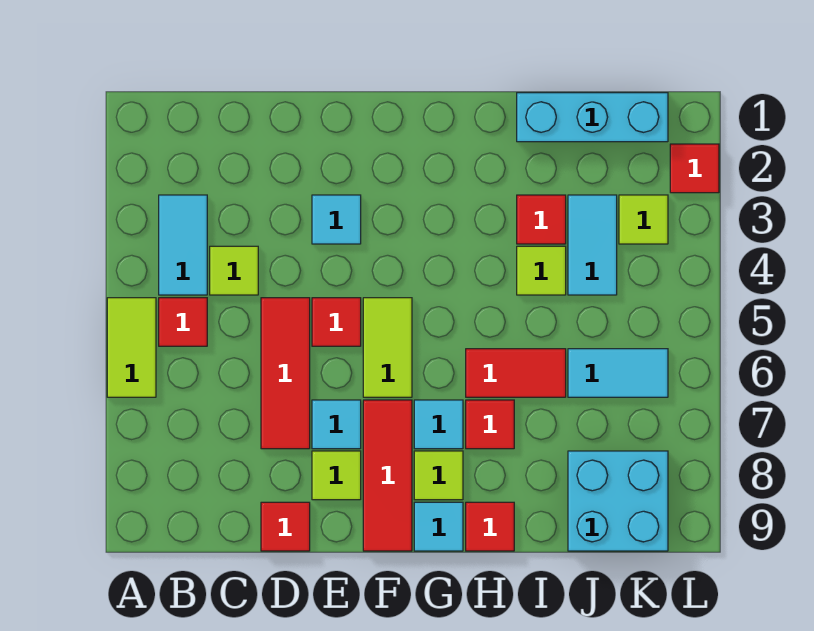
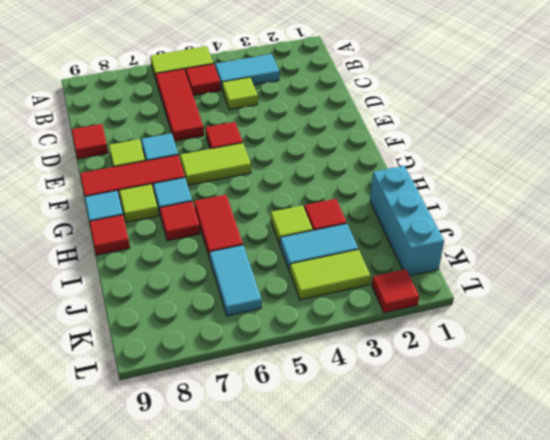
red tile D5:D7 level 1 -> red tile B6:D6 level 1
cyan tile E3 level 1 -> none
cyan brick J8:K9 level 1 -> none
lime tile K3 level 1 -> lime tile K3:K4 level 1

